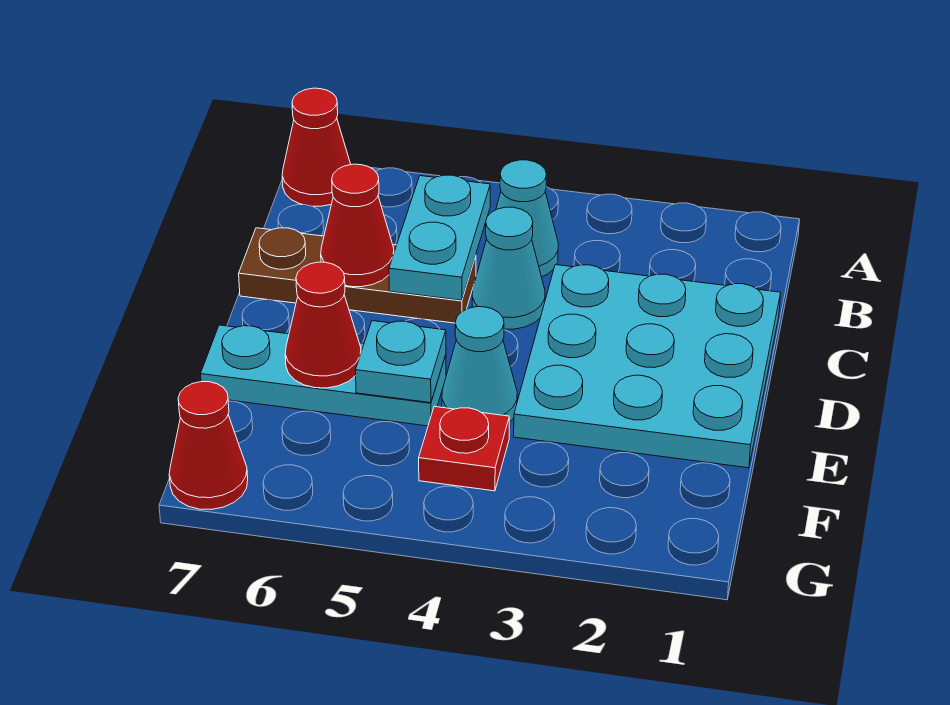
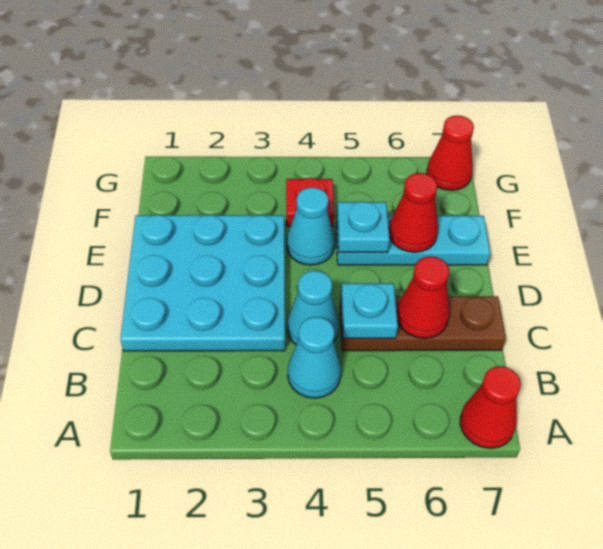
cyan plate B5:C5 level 2 -> cyan plate C5 level 2

